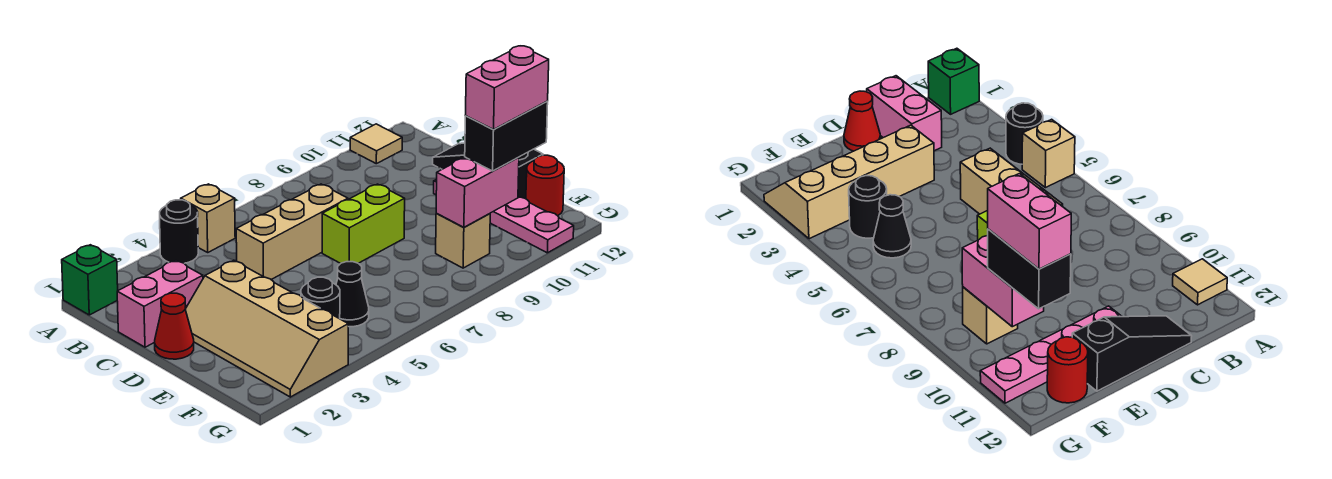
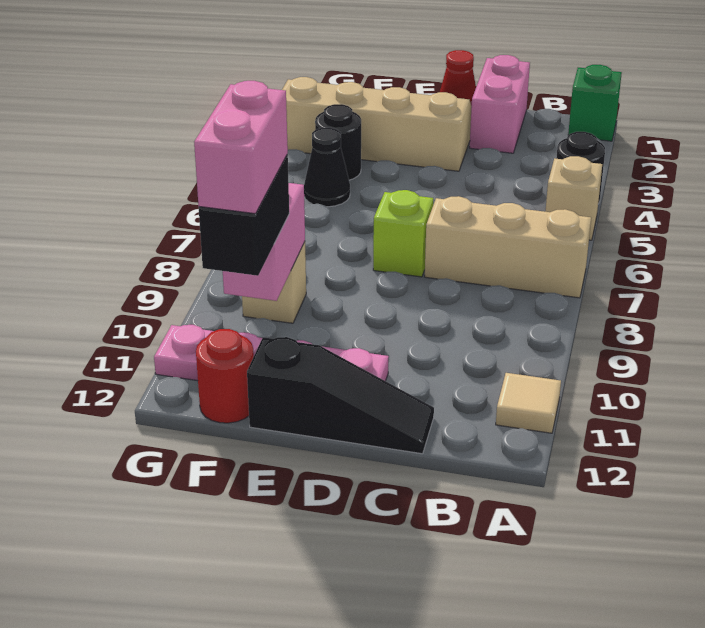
tan brick C5:C7 level 1 -> tan brick A7:C7 level 1
lime brick D7:D8 level 1 -> lime brick D7 level 1

